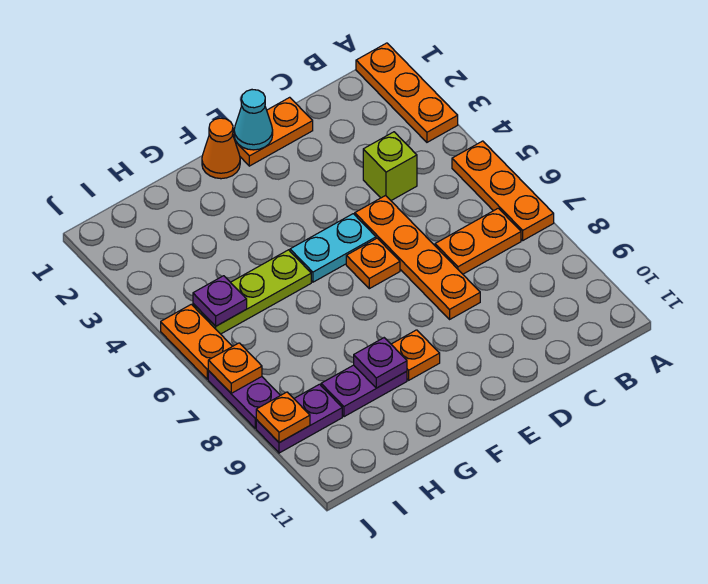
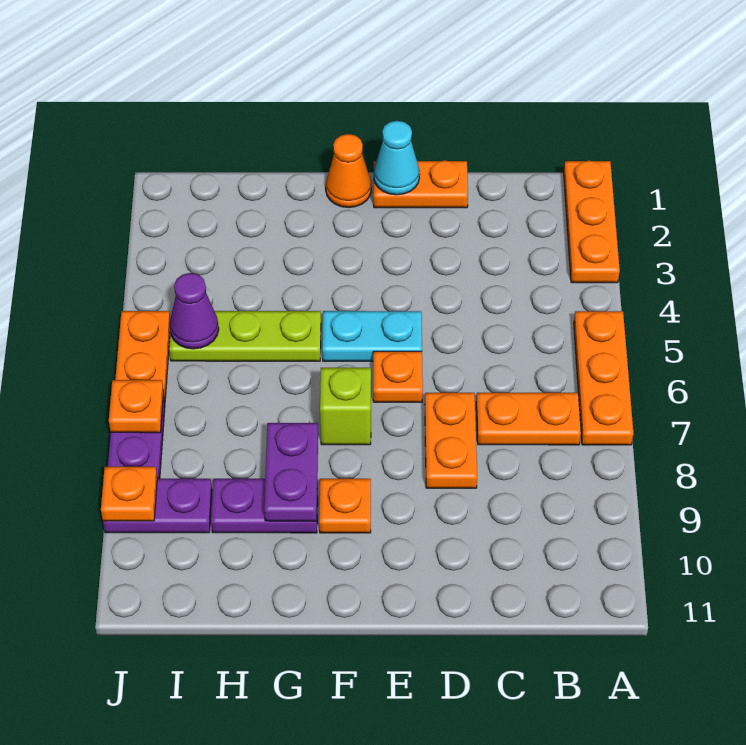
lime brick C4 level 1 -> lime brick F7 level 1
orange plate D5:D8 level 1 -> orange plate D7:D8 level 1
purple plate G9 level 2 -> purple plate G8:G9 level 2
purple plate I5 level 2 -> purple cone I5 level 2

